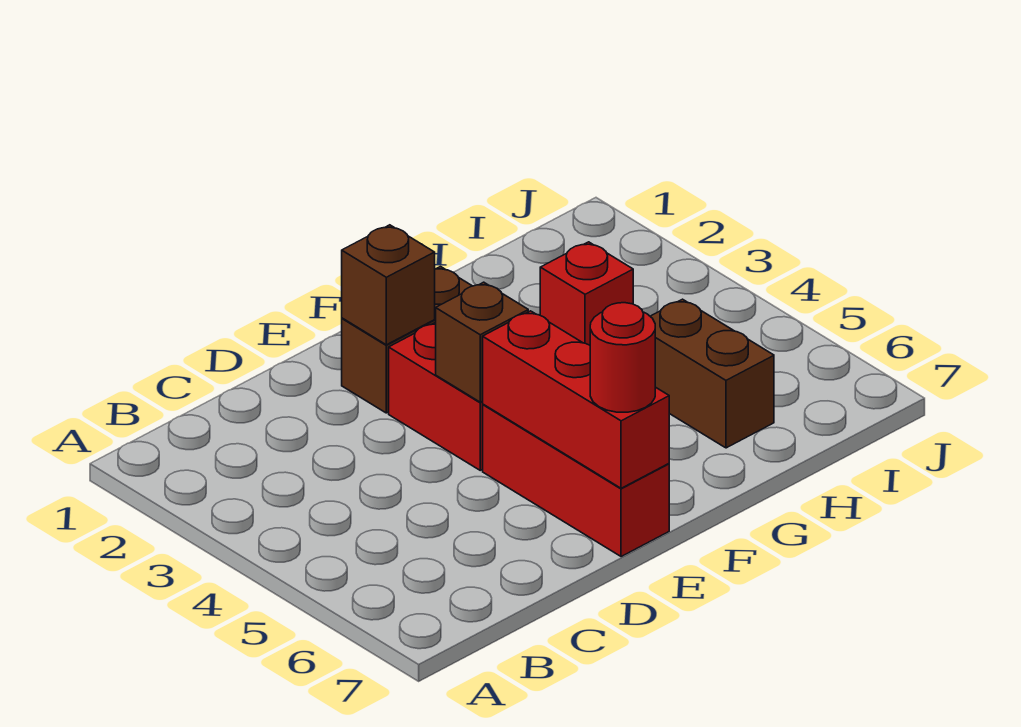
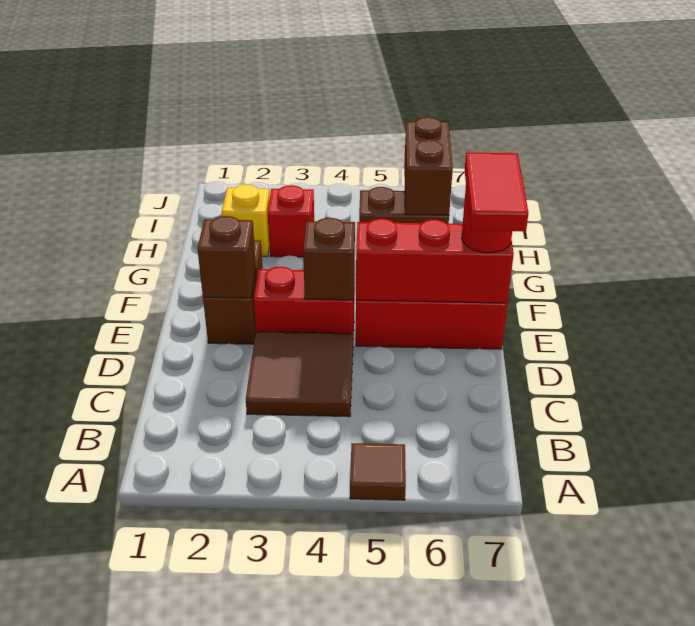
none -> brown tile A5 level 1
none -> brown tile C3:D4 level 1
none -> red tile D7:E7 level 4
none -> yellow brick H2 level 1
none -> brown brick H6:I6 level 2

